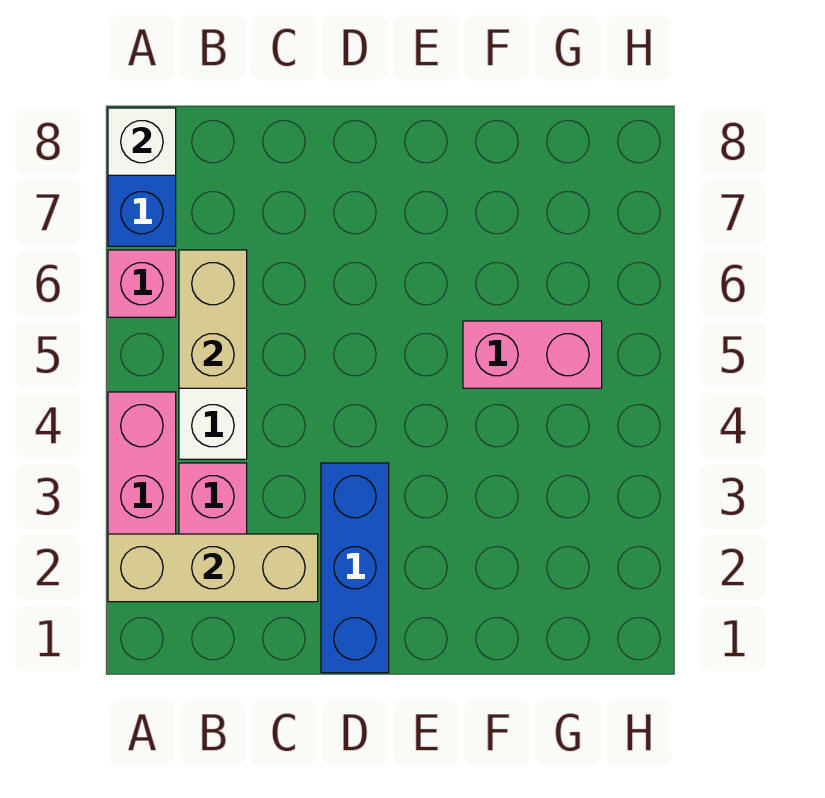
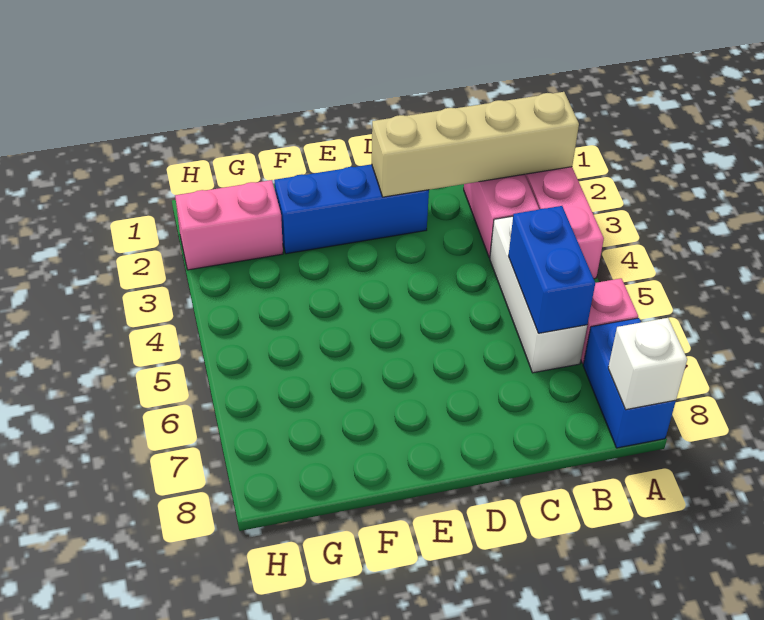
tan brick A2:C2 level 2 -> tan brick A2:D2 level 2
tan brick B5:B6 level 2 -> blue brick B5:B6 level 2
blue brick D1:D3 level 1 -> blue brick D2:F2 level 1
pink brick F5:G5 level 1 -> pink brick G2:H2 level 1

